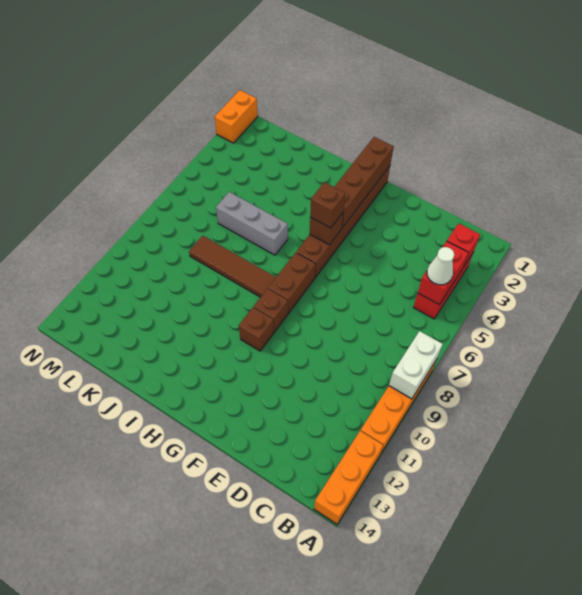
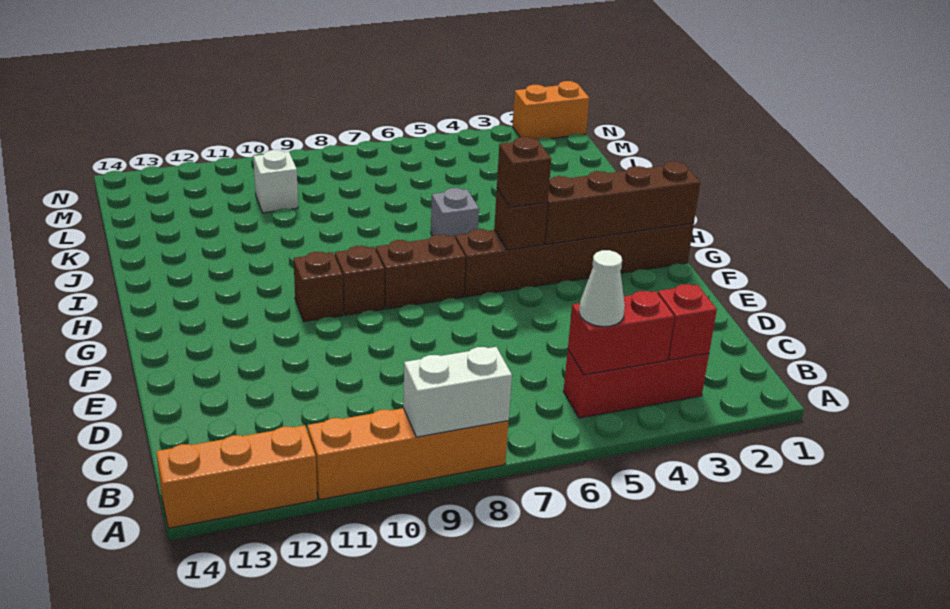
brown tile H8:K8 level 1 -> none
grey brick I6:K6 level 1 -> grey brick I6 level 1
none -> white brick L10 level 1

